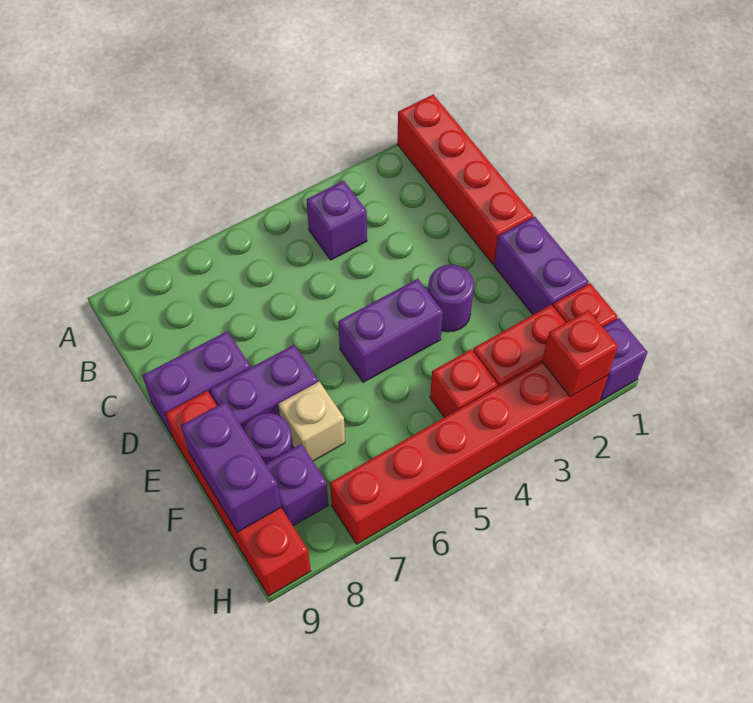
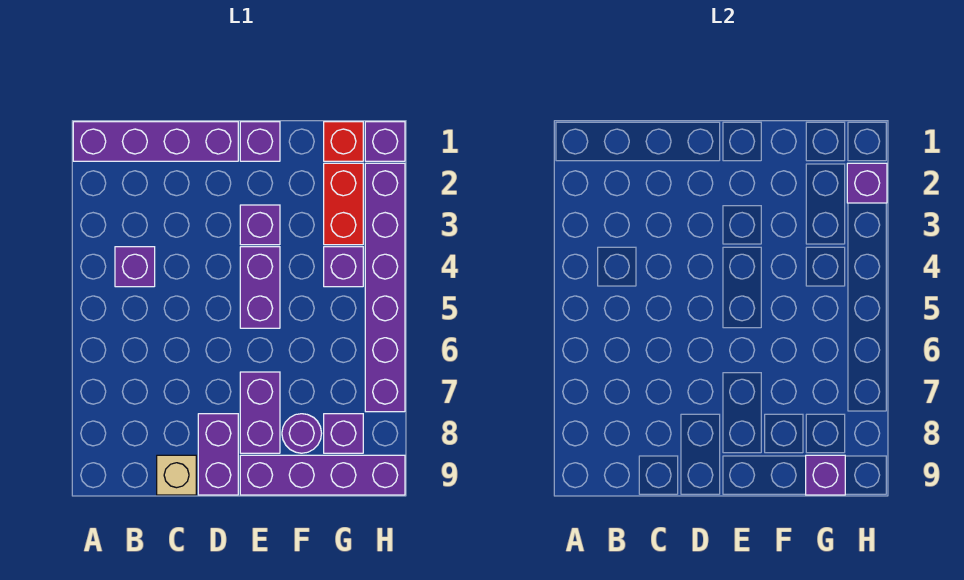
red brick A1:D1 level 1 -> purple brick A1:D1 level 1
purple brick E1:F1 level 1 -> purple brick E1 level 1
purple round brick E3 level 1 -> purple brick E3 level 1
red brick E9:H9 level 1 -> purple brick E9:H9 level 1
tan brick F7 level 1 -> tan brick C9 level 1
purple brick F9:G9 level 2 -> purple brick G9 level 2
red brick G4 level 1 -> purple brick G4 level 1
red brick H2:H7 level 1 -> purple brick H2:H7 level 1
red brick H2 level 2 -> purple brick H2 level 2

